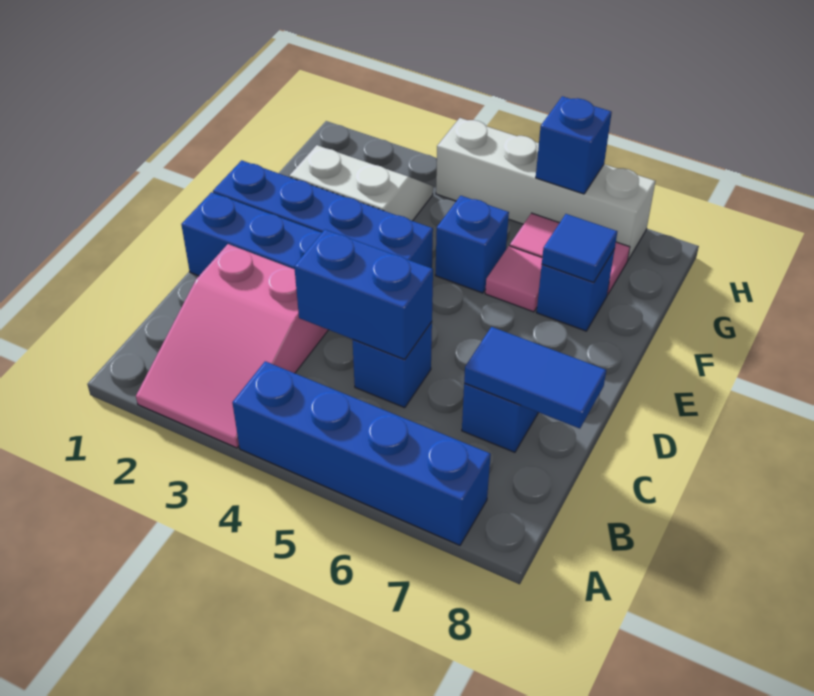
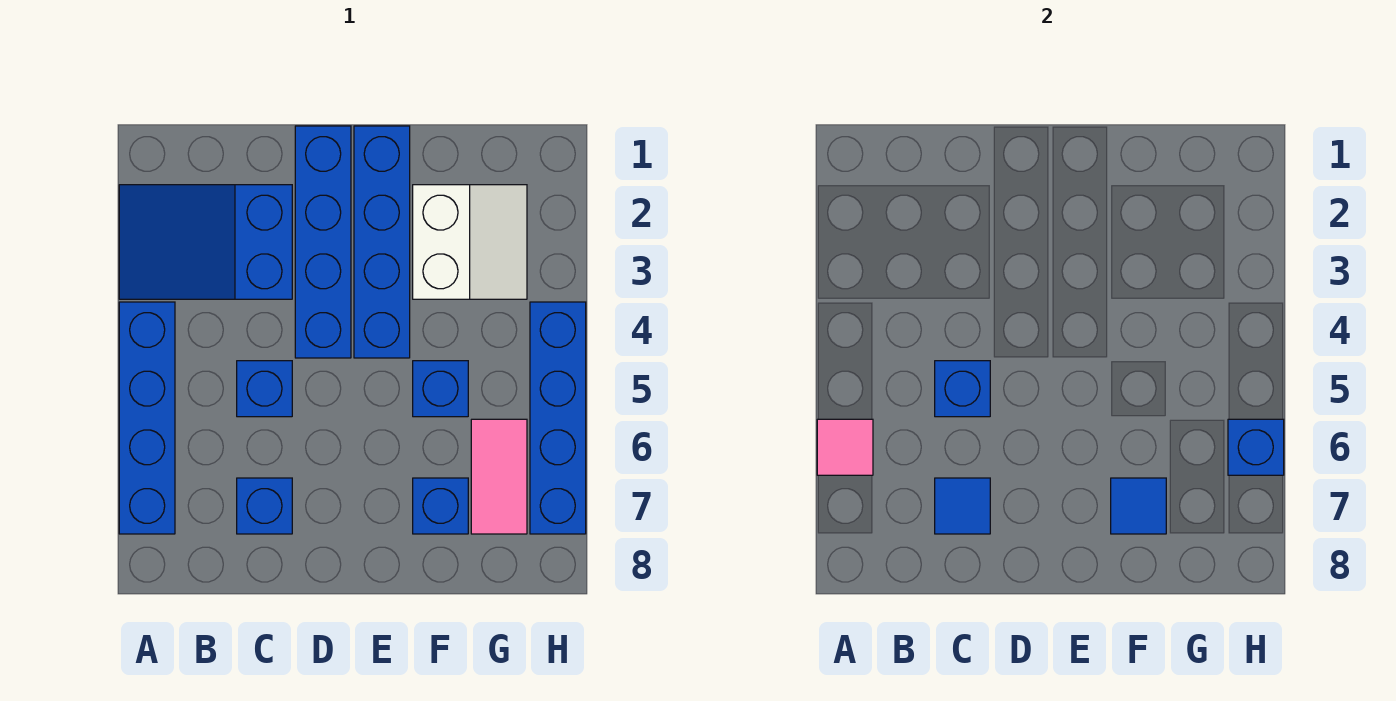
pink slope A2:C3 level 1 top C -> blue slope A2:C3 level 1 top C
blue brick C4:C5 level 2 -> blue brick C5 level 2
blue tile C7:C8 level 2 -> blue tile C7 level 2
pink tile F6 level 1 -> pink tile A6 level 2
white brick H4:H7 level 1 -> blue brick H4:H7 level 1

